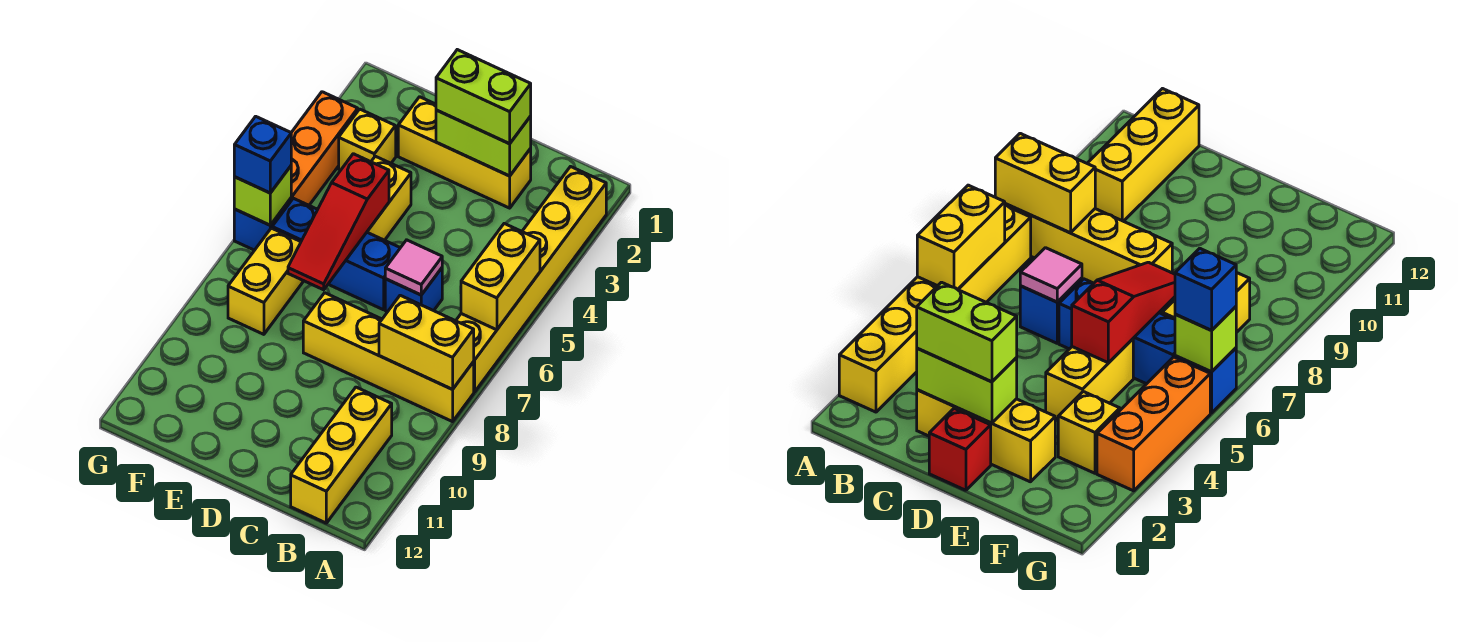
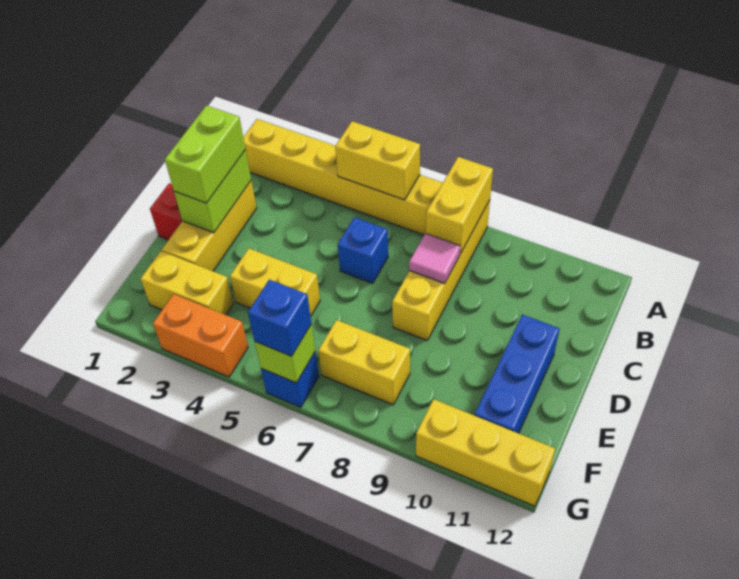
yellow brick B10:B12 level 1 -> yellow brick G10:G12 level 1
pink tile C6 level 2 -> pink tile C8 level 2
blue brick D6:F6 level 1 -> blue brick D11:F11 level 1
red slope E5:E7 level 2 top 5 -> none
yellow brick F3 level 1 -> yellow brick F2:F3 level 1
orange brick G3:G5 level 1 -> orange brick G3:G4 level 1

